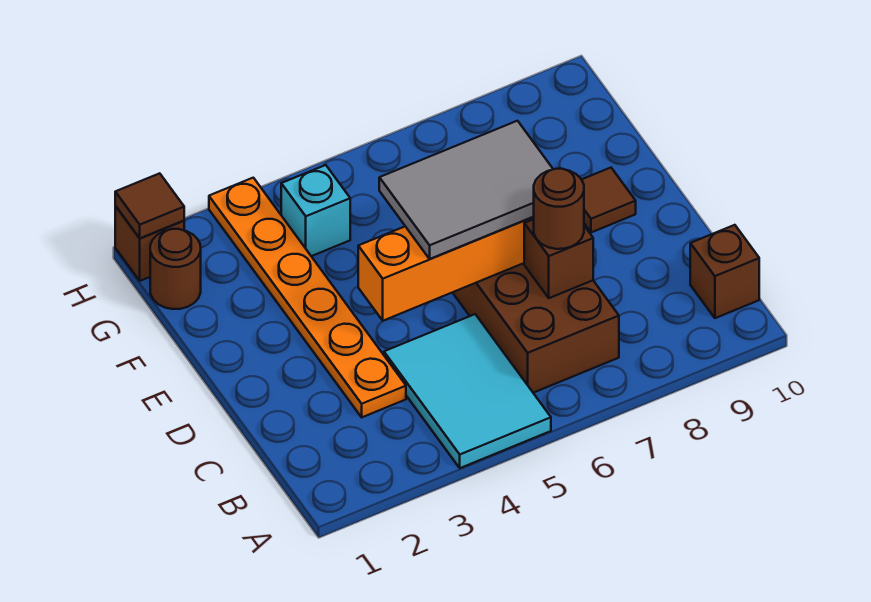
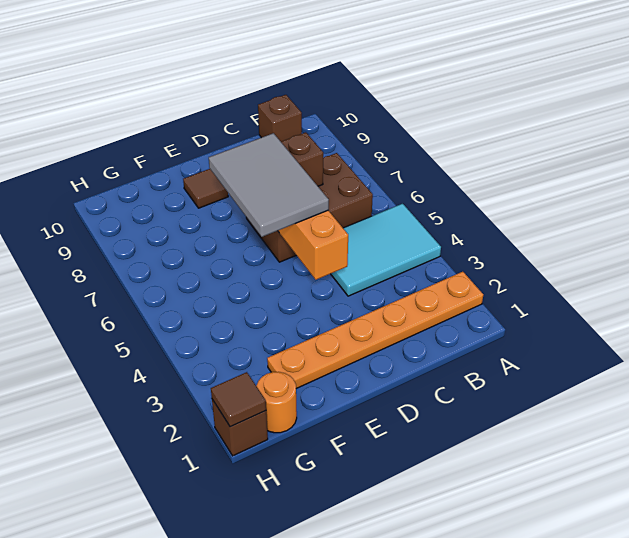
orange plate C3:H3 level 1 -> orange plate A2:F2 level 1
brown round brick C7 level 3 -> none
brown round brick G1 level 1 -> orange round brick G1 level 1
cyan brick G4 level 1 -> none

